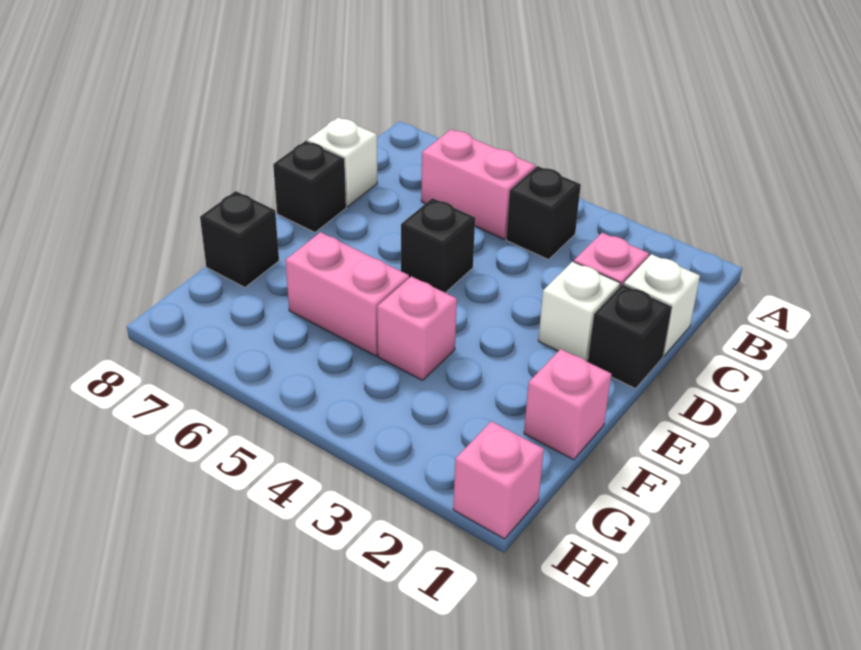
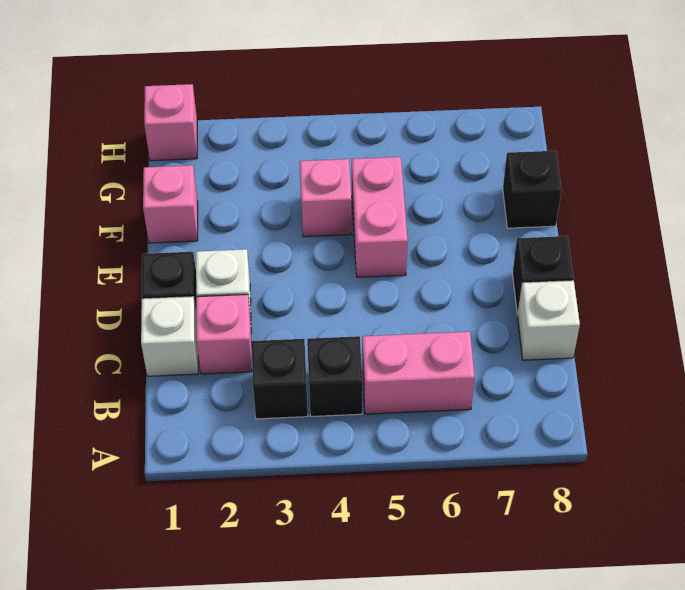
black brick D5 level 1 -> black brick B3 level 1
pink brick F5:F6 level 1 -> pink brick E5:F5 level 1

